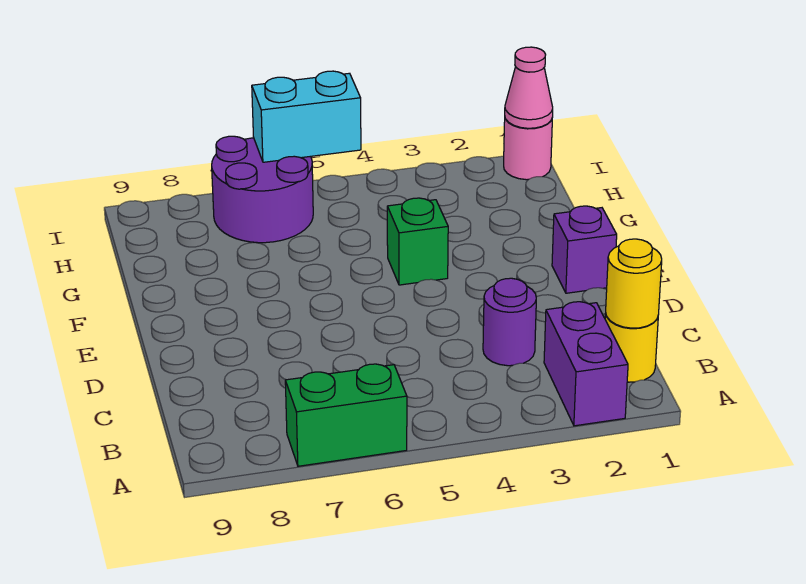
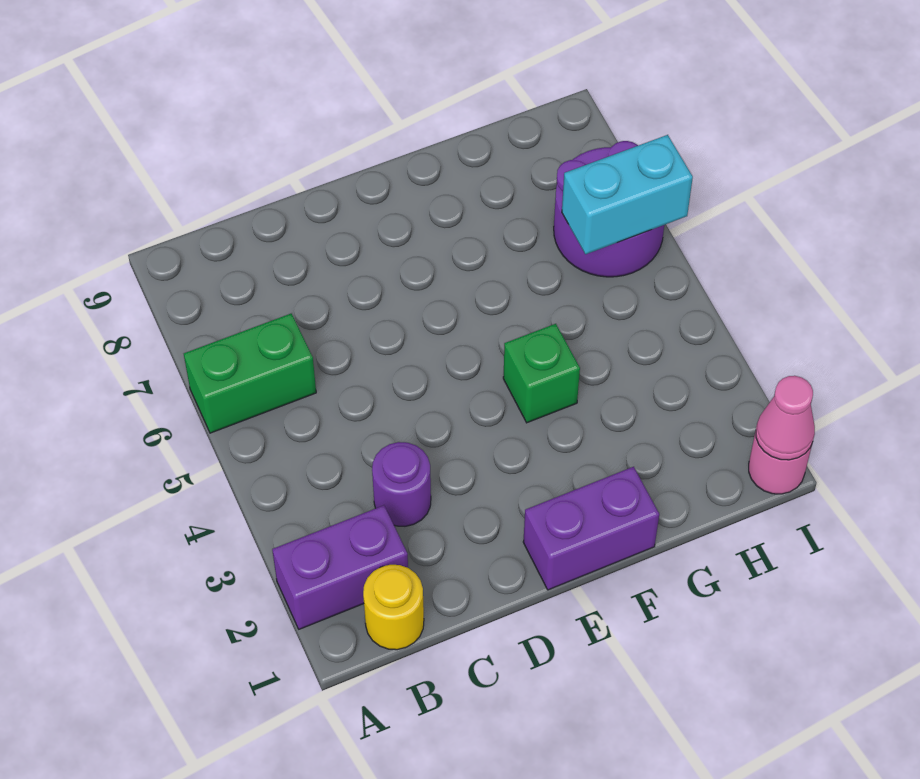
green brick A6:A7 level 1 -> green brick A6:B6 level 1
yellow round brick B1 level 2 -> none
purple brick E1 level 1 -> purple brick E1:F1 level 1
cyan brick I5:I6 level 2 -> cyan brick H6:I6 level 2

